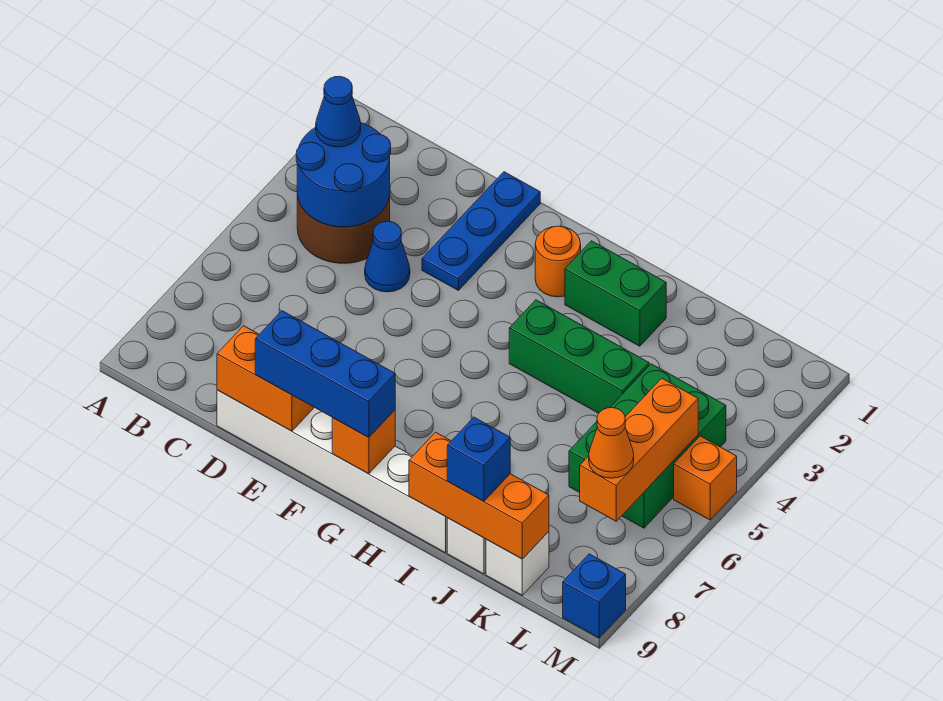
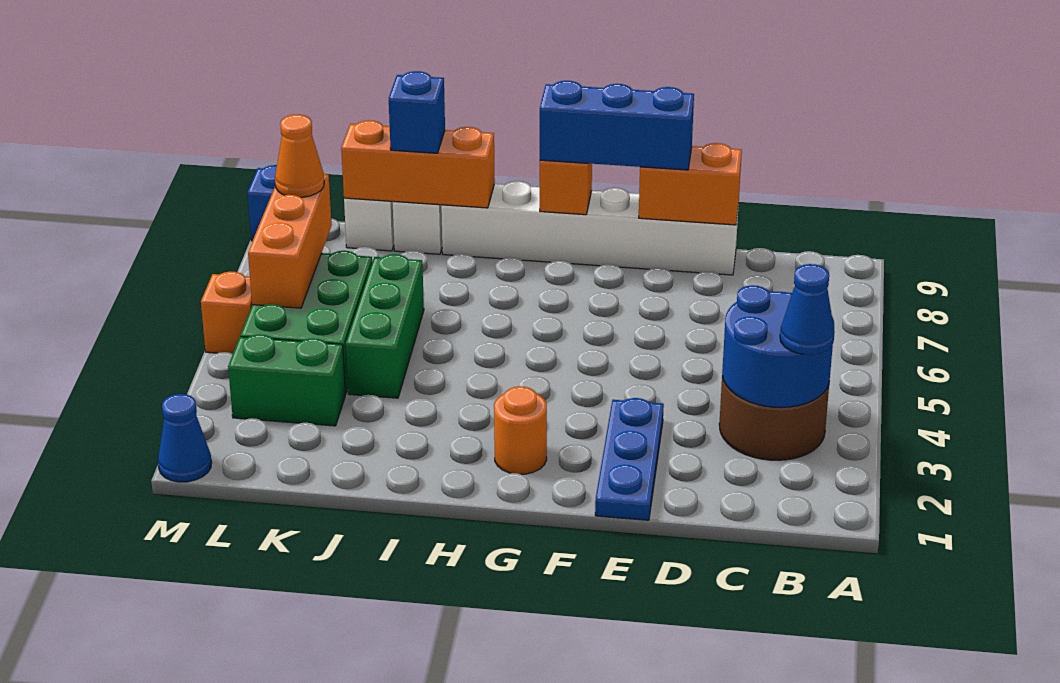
blue cone D4 level 1 -> blue cone M1 level 1
green brick H2:I2 level 1 -> green brick K3:L3 level 1
green brick H4:J4 level 1 -> green brick J4:J6 level 1

